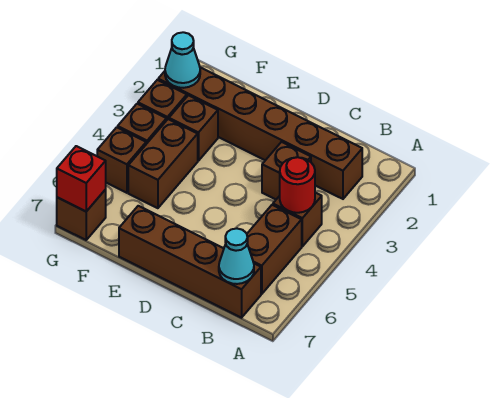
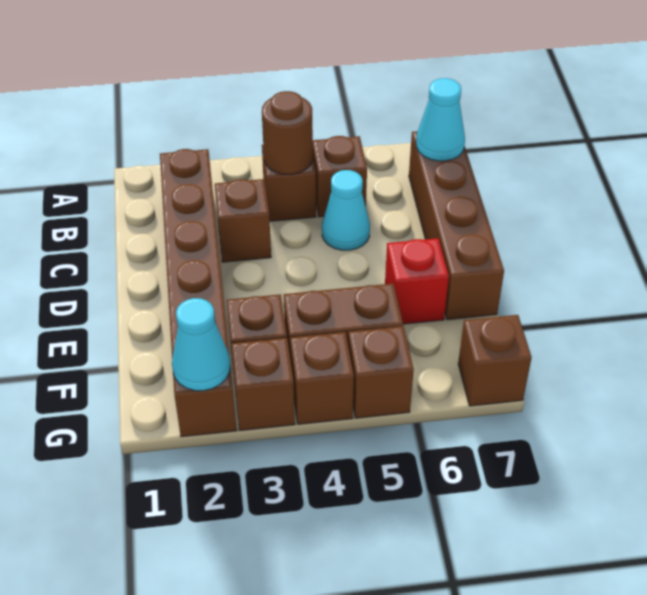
red round brick B4 level 2 -> brown round brick B4 level 2
brown brick B5:B6 level 1 -> brown brick B5 level 1
none -> cyan cone C5 level 1
red brick G7 level 2 -> red brick E6 level 1

